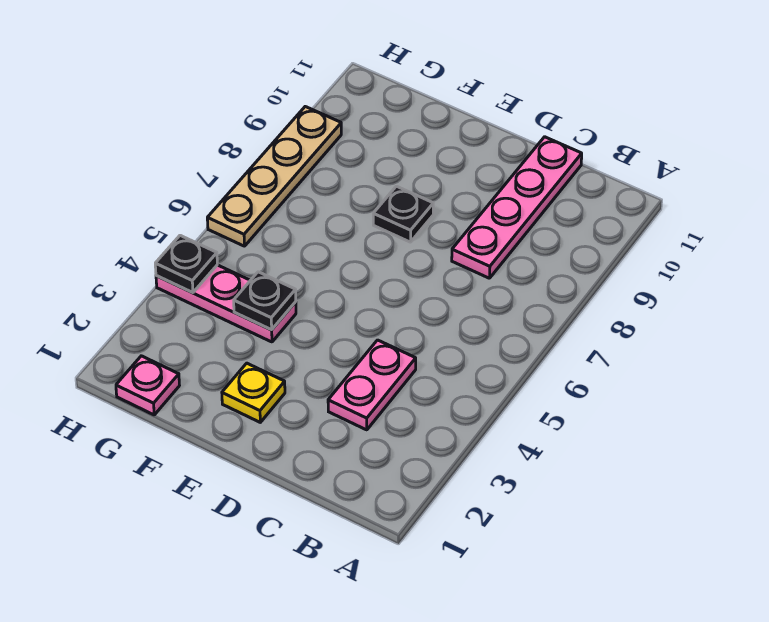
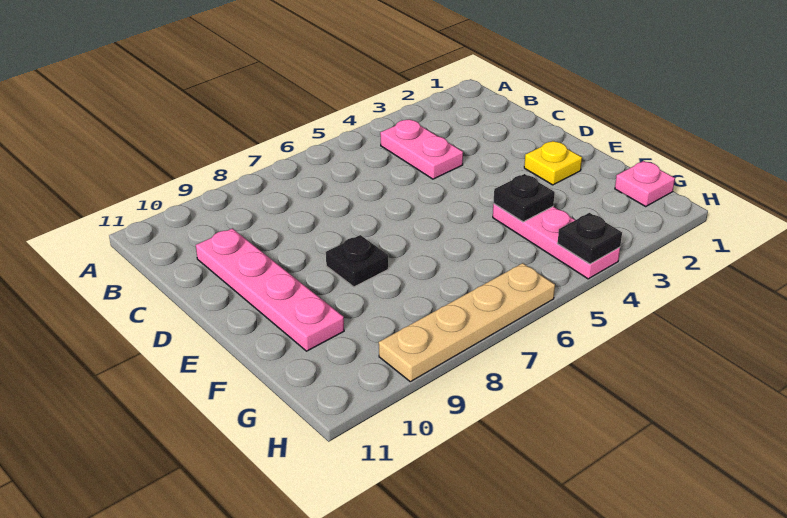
pink plate C3:C4 level 1 -> pink plate B4:C4 level 1
pink plate C8:C11 level 1 -> pink plate C10:F10 level 1

